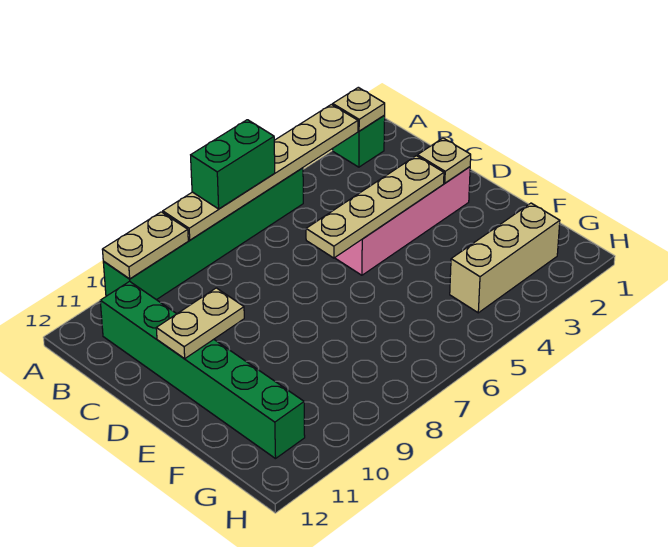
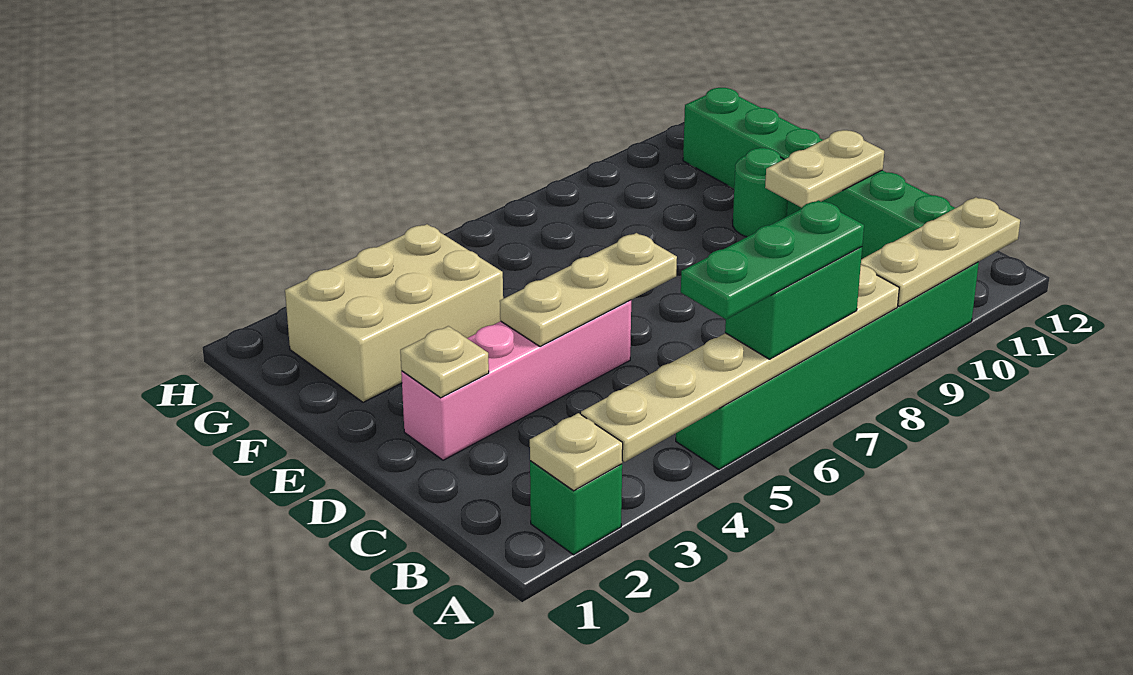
none -> green plate A5:A7 level 4
tan plate A9:A10 level 2 -> tan plate A9:A11 level 2
tan plate D3:D6 level 2 -> tan plate D4:D6 level 2
none -> green round brick E10 level 1
tan brick G2:G4 level 1 -> tan brick F2:G4 level 1

